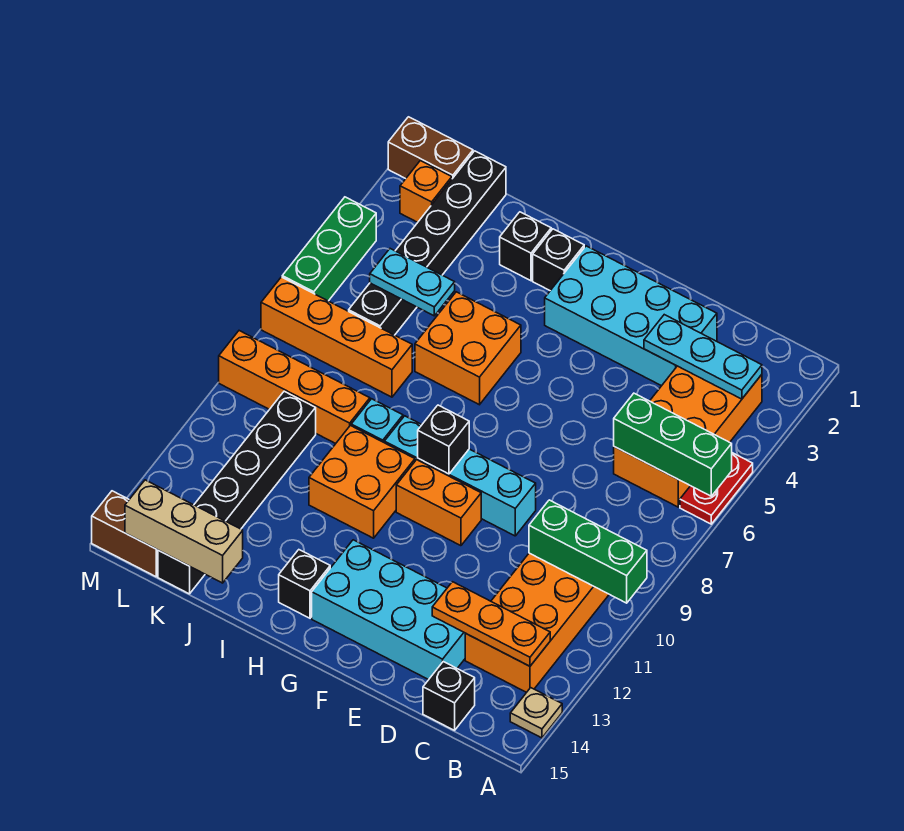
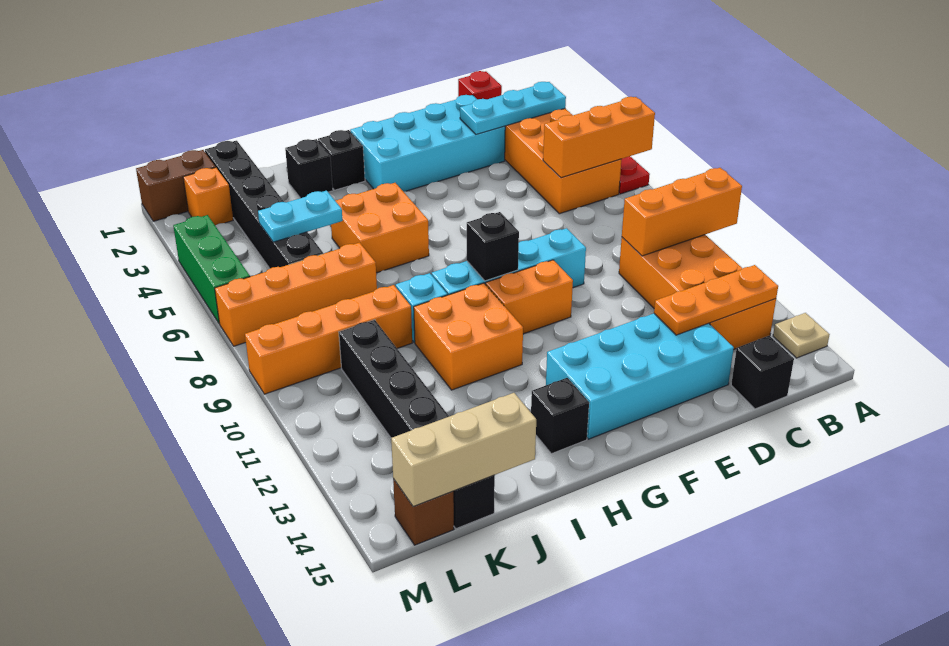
green brick A6:C6 level 2 -> orange brick A6:C6 level 2
green brick A10:C10 level 2 -> orange brick A10:C10 level 2
none -> red brick C1 level 1
brown brick L15:M15 level 1 -> brown brick L15 level 1

